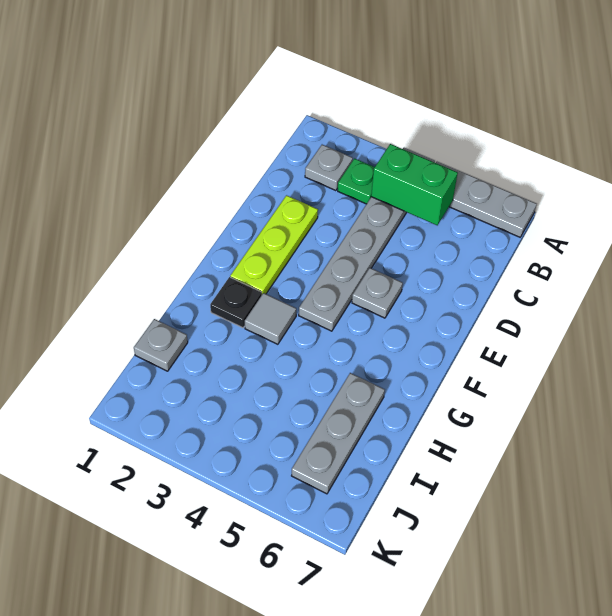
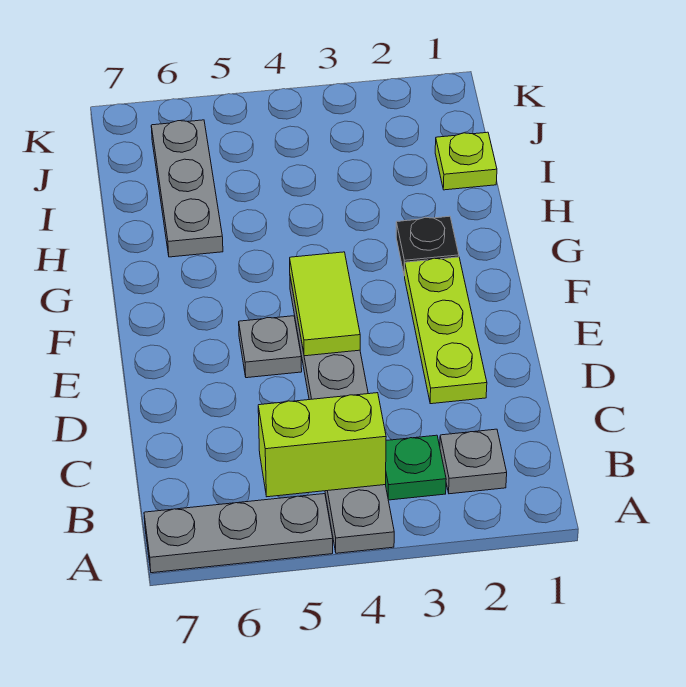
green brick B4:B5 level 2 -> lime brick B4:B5 level 2
none -> lime tile E4:F4 level 2
grey tile G3 level 1 -> none
grey plate I1 level 1 -> lime plate I1 level 1

